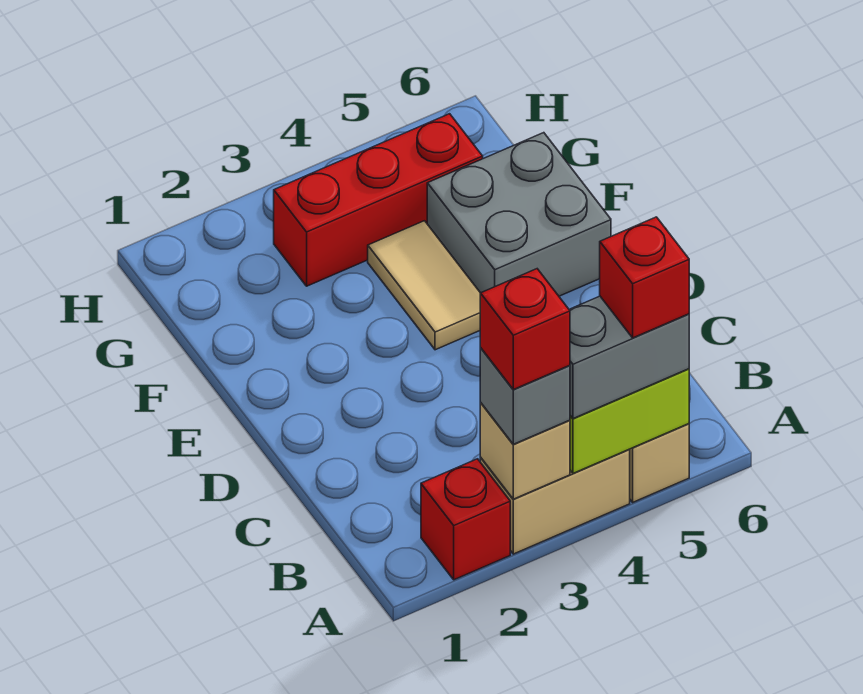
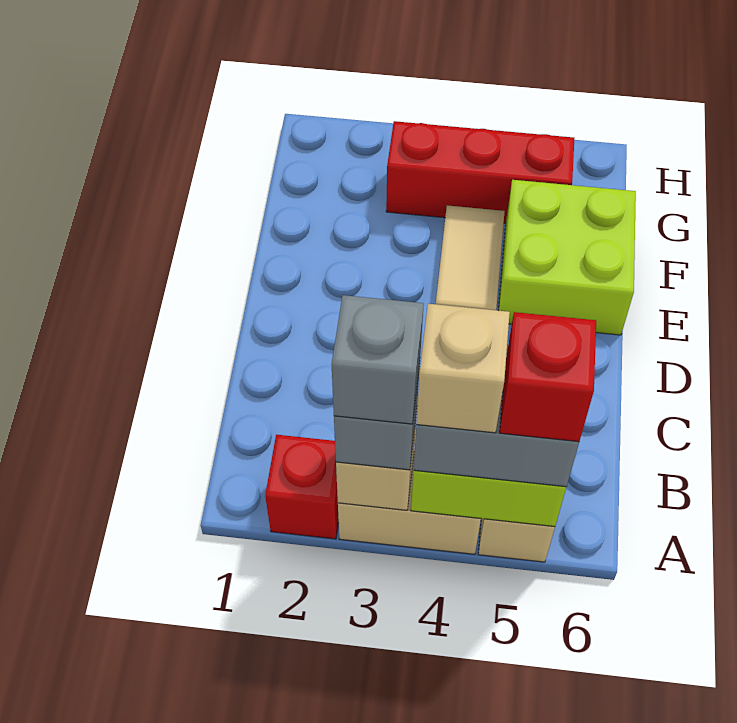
red brick A3 level 4 -> grey brick A3 level 4
none -> tan brick A4 level 4
grey brick E5:F6 level 1 -> lime brick E5:F6 level 1

